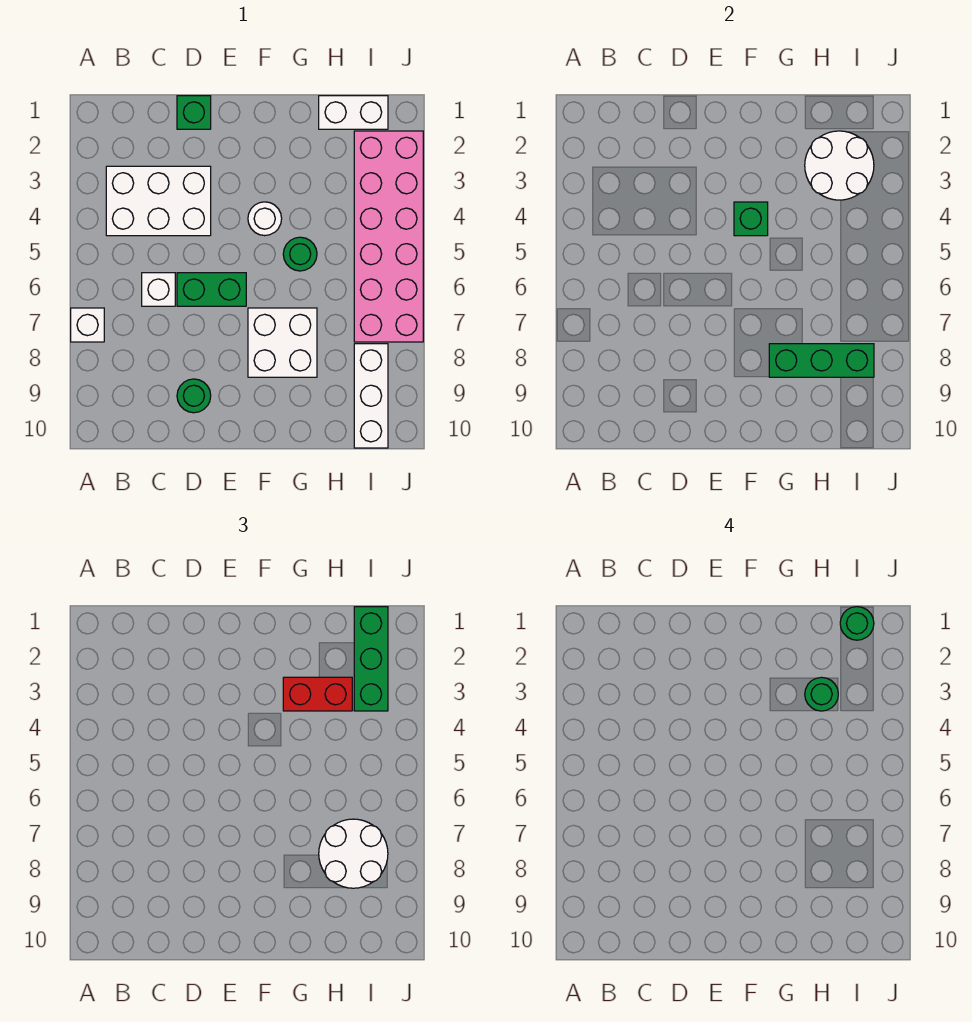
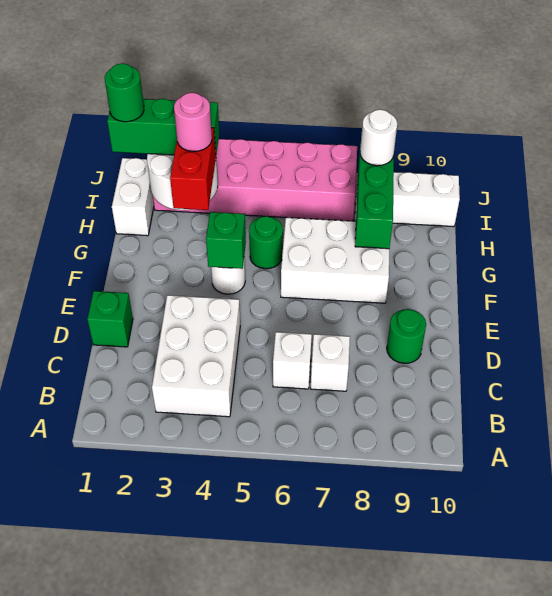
white brick A7 level 1 -> white brick C7 level 1
green brick D6:E6 level 1 -> none
white brick F7:G8 level 1 -> white brick F6:G8 level 1
green round brick H3 level 4 -> pink round brick H3 level 4
white round brick H7:I8 level 3 -> white round brick I8 level 3

